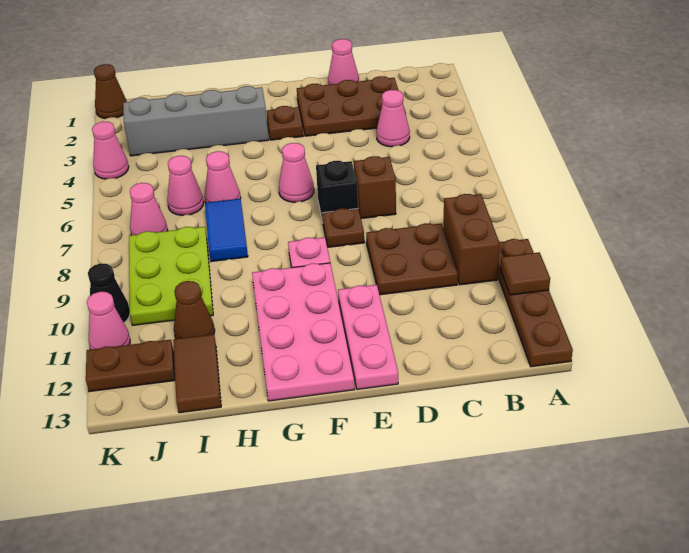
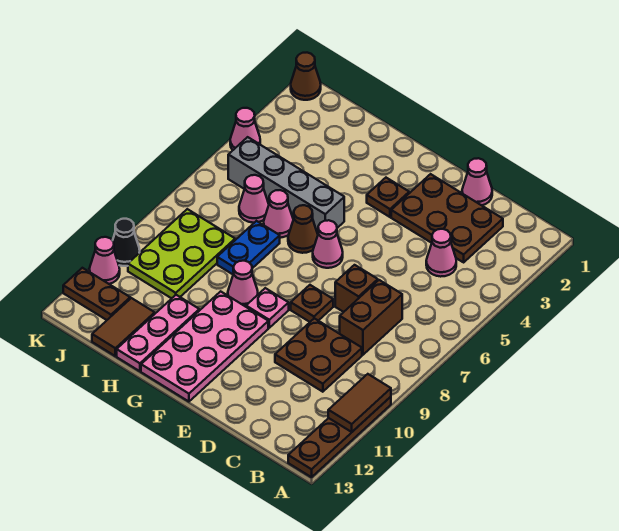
brown tile A11 level 2 -> brown tile A10:A11 level 2
brown brick B9:B10 level 1 -> brown brick C7:C8 level 1
black brick E7 level 1 -> none
pink plate E11:E13 level 1 -> pink plate H11:H13 level 1
grey brick G3:J3 level 1 -> grey brick G5:J5 level 1
blue tile H7:H8 level 1 -> blue plate H7:H8 level 1
brown cone I11 level 1 -> brown cone G6 level 1
pink cone J7 level 1 -> pink cone G9 level 1

